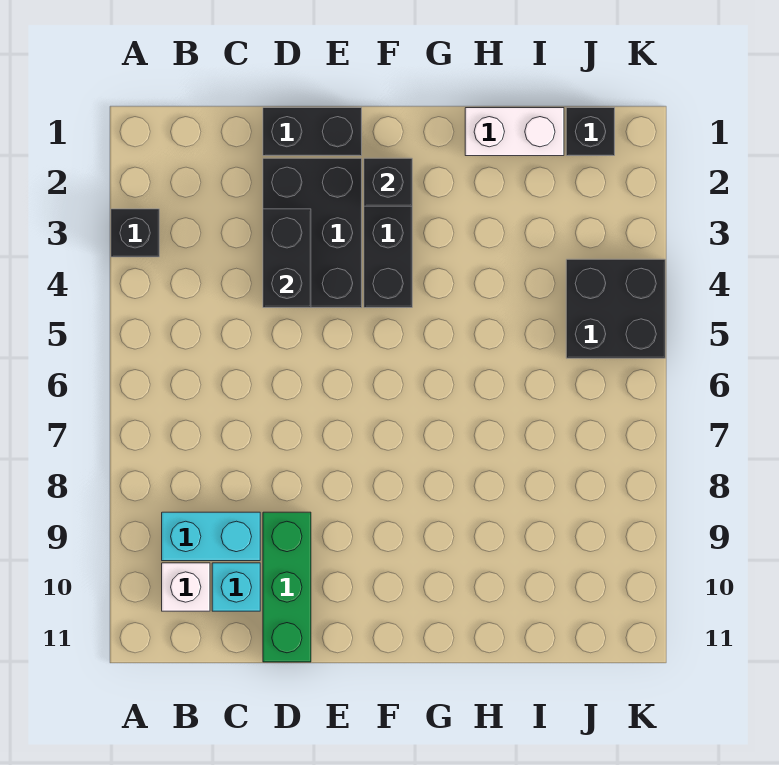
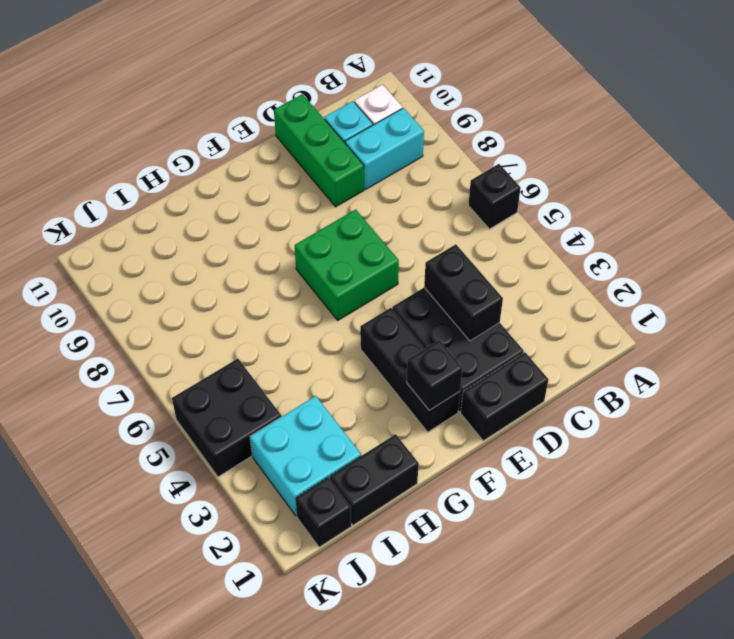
black brick A3 level 1 -> black brick A6 level 1
none -> green brick E6:F7 level 1
white brick H1:I1 level 1 -> black brick H1:I1 level 1
none -> cyan brick I2:J3 level 1

